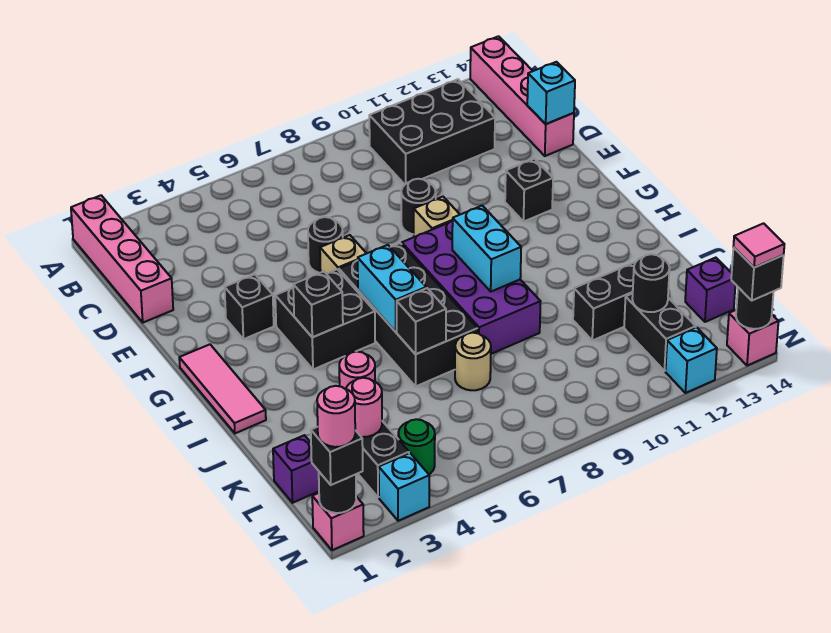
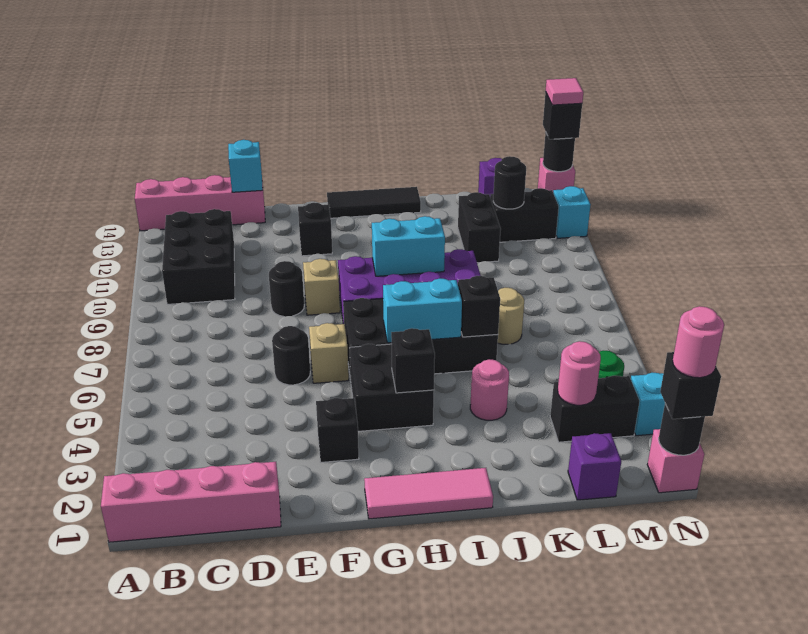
none -> black tile G14:I14 level 1

